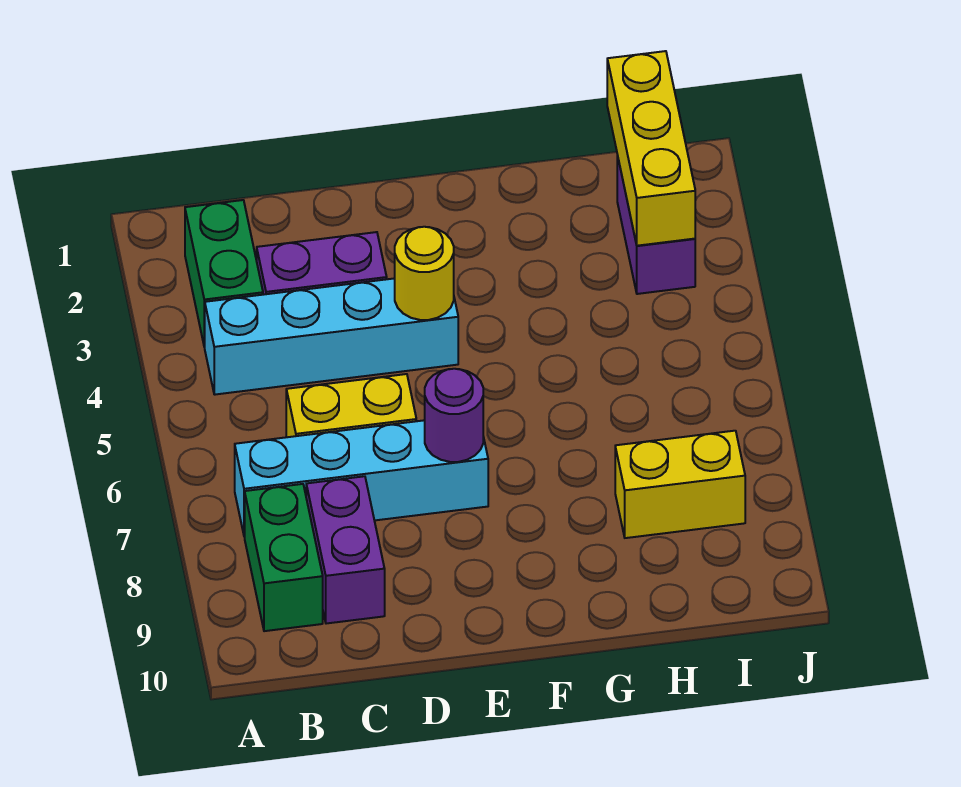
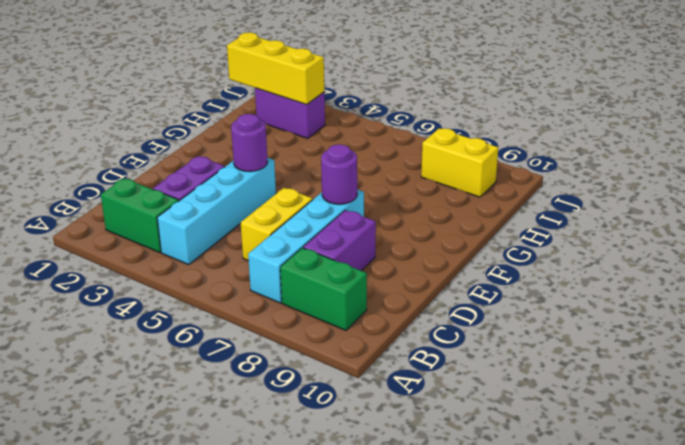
purple brick C8:C9 level 1 -> purple brick C8:D8 level 1
yellow round brick E4 level 2 -> purple round brick E4 level 2
yellow brick H8:I8 level 1 -> yellow brick I8:I9 level 1

